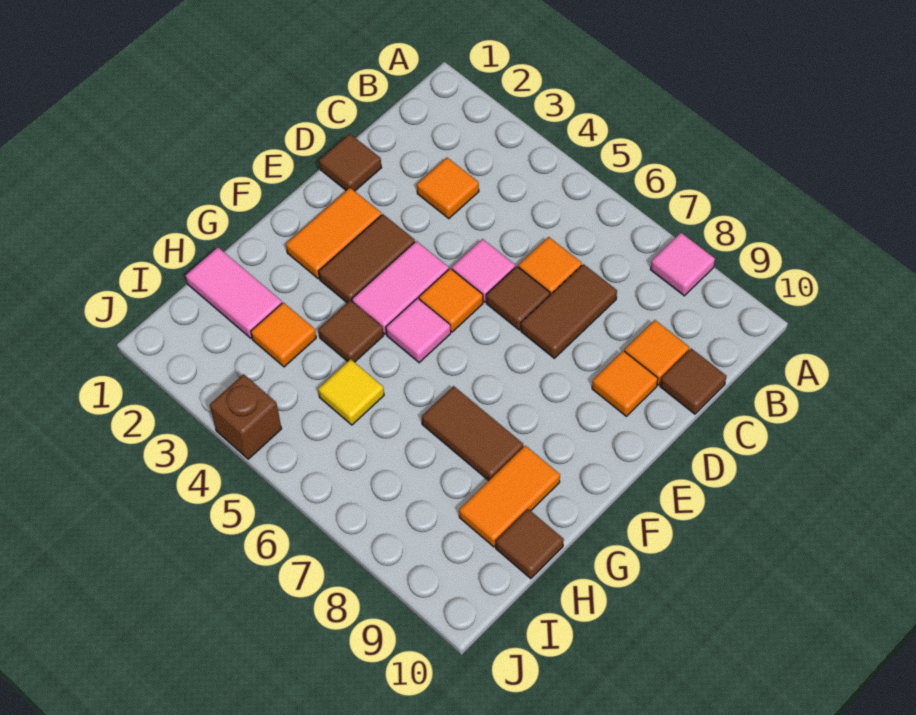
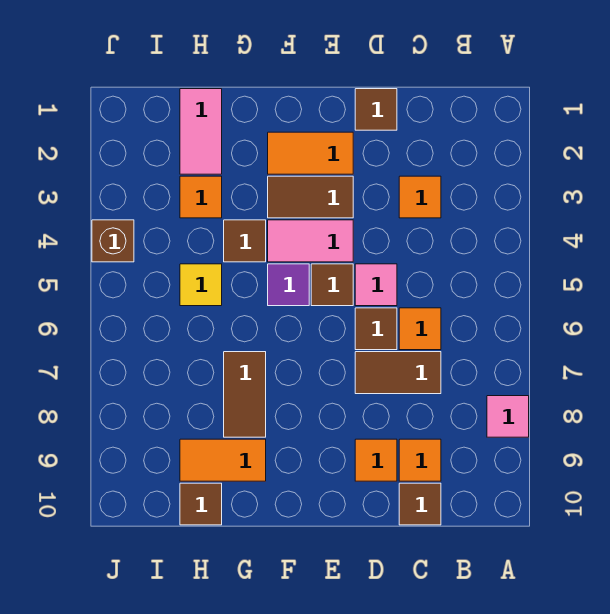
orange tile E5 level 1 -> brown tile E5 level 1
pink tile F5 level 1 -> purple tile F5 level 1

